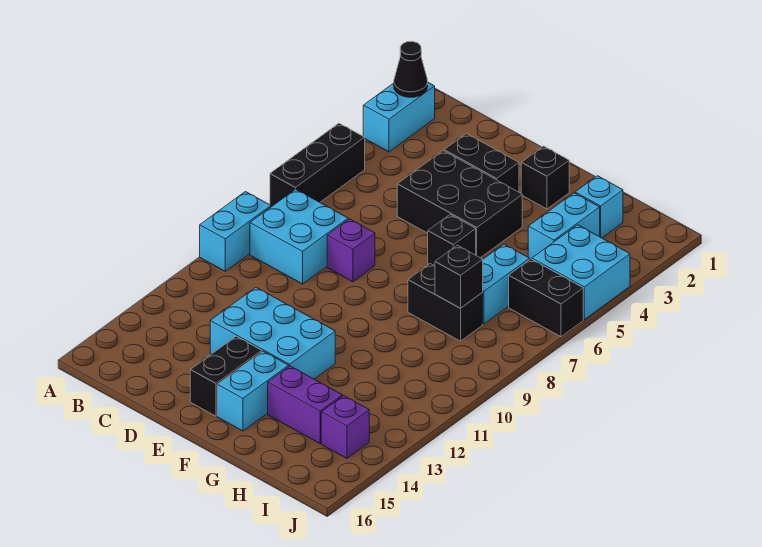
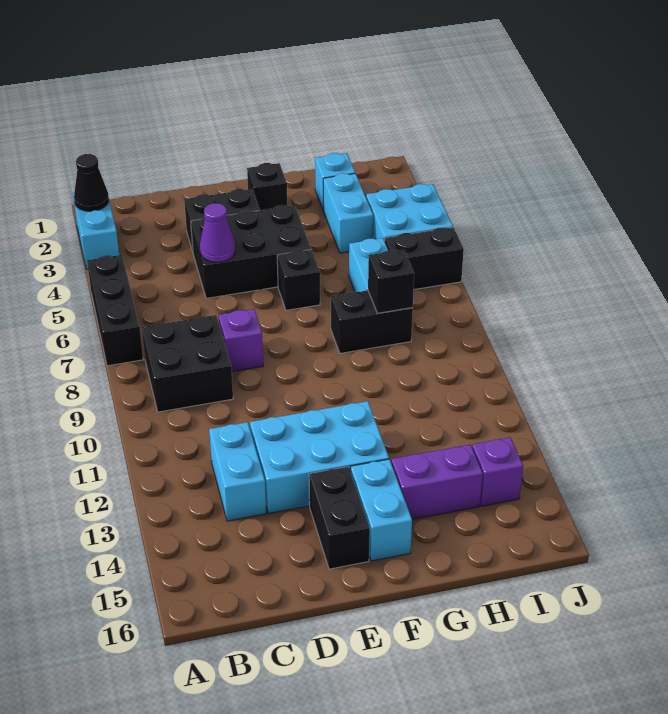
cyan brick A9:A10 level 1 -> cyan brick C12:C13 level 1
cyan brick B8:C9 level 1 -> black brick B8:C9 level 1
none -> purple cone D5 level 2

